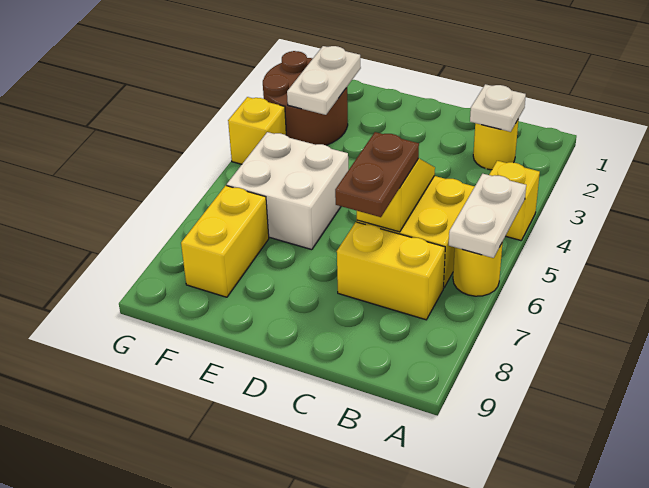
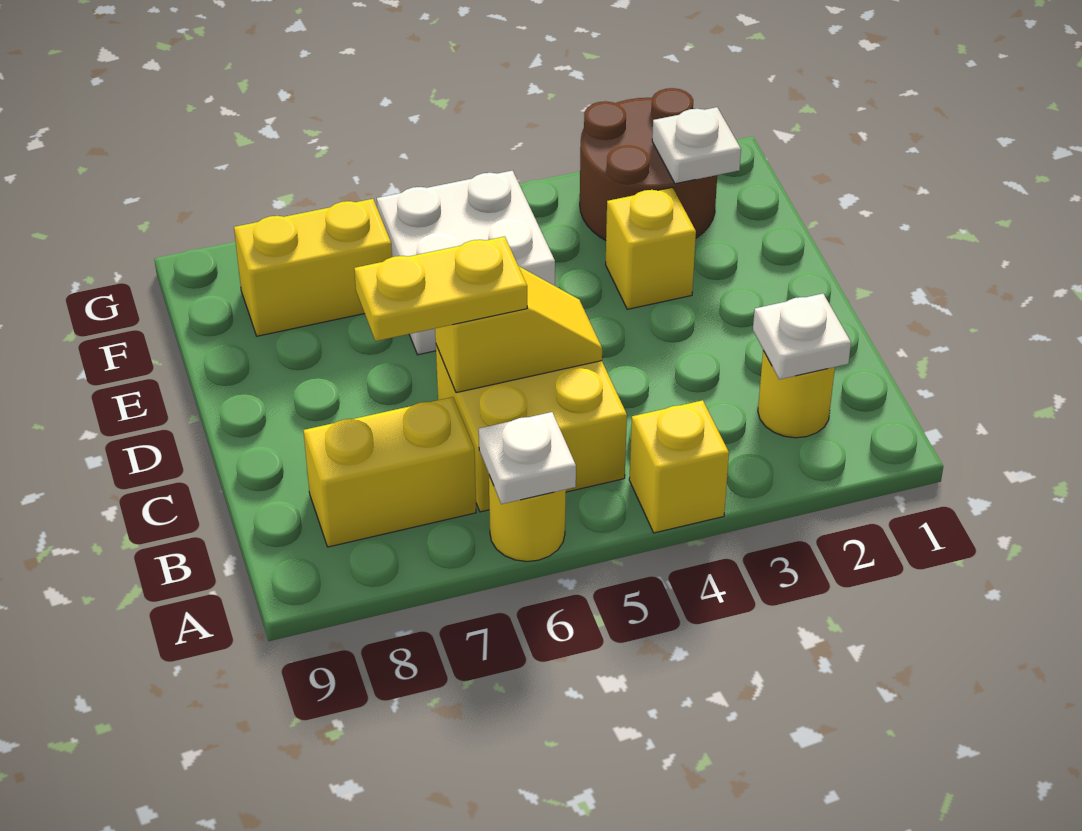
white plate A5:A6 level 2 -> white plate A6 level 2
yellow brick B7:C7 level 1 -> yellow brick B7:B8 level 1
brown plate C6:C7 level 3 -> yellow plate C6:C7 level 3
white plate F2:F3 level 2 -> white plate F2 level 2
yellow brick G4 level 1 -> yellow brick E3 level 1

